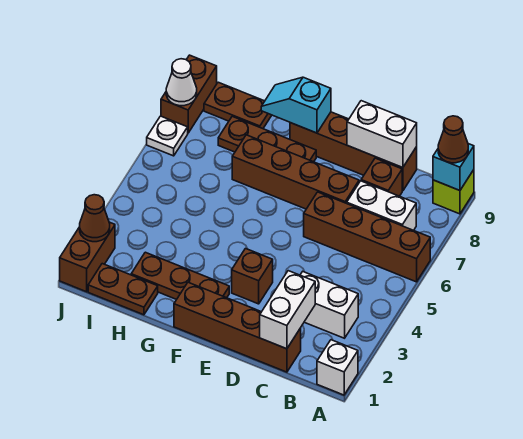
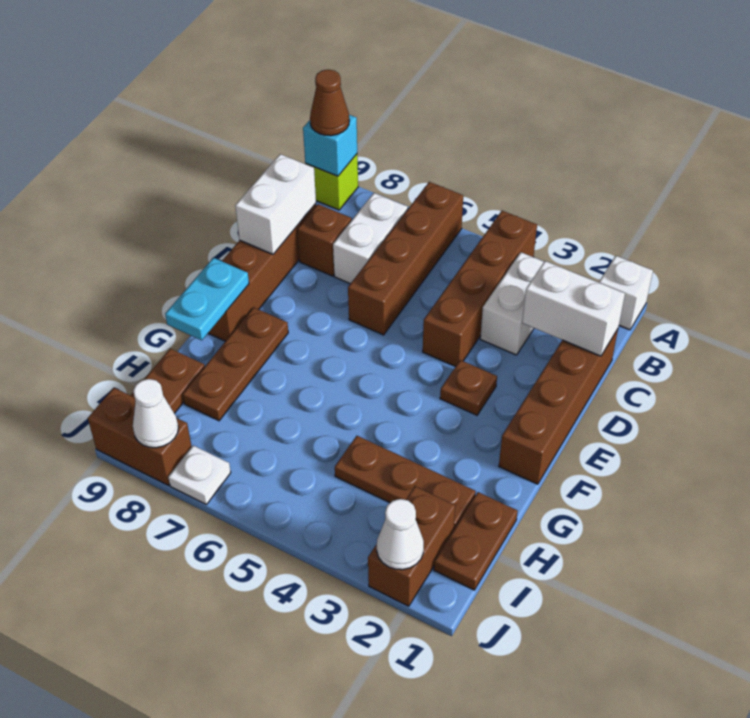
brown brick D7:G7 level 1 -> brown brick A4:D4 level 1
brown brick E3 level 1 -> brown plate E3 level 1
brown plate F2:H2 level 1 -> brown plate H2:H4 level 1
cyan slope F9:G9 level 2 top F -> cyan plate F9:G9 level 2
brown brick J1:J2 level 1 -> brown brick I2:J2 level 1
brown cone J2 level 2 -> white cone J2 level 2

